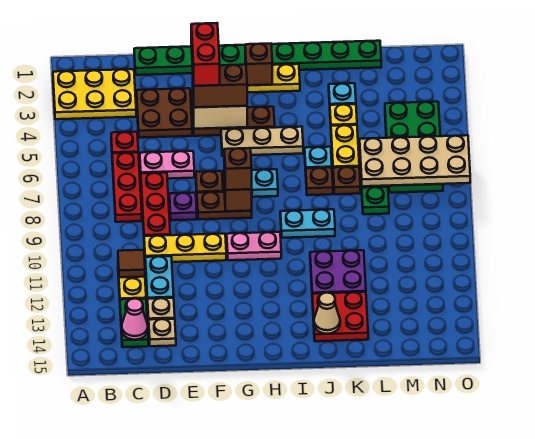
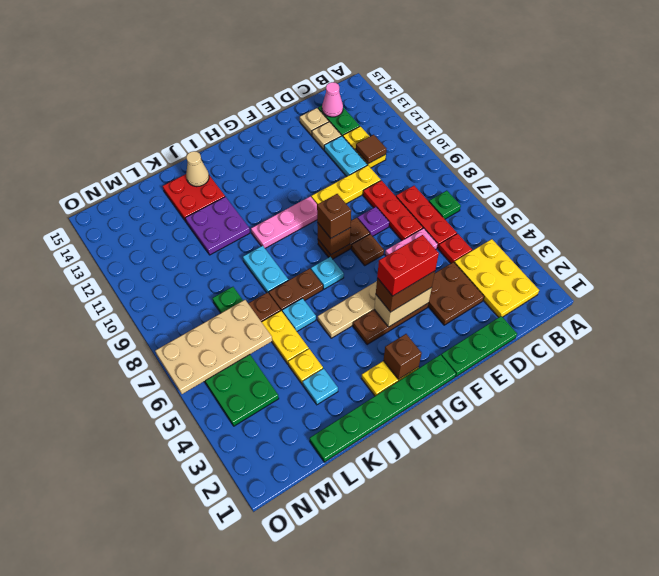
yellow plate A2:C3 level 1 -> yellow plate B2:C4 level 1
none -> green plate B7 level 1
red brick F3:F4 level 4 -> red brick F4:G4 level 4
pink plate G10:H10 level 1 -> pink plate G10:I10 level 1
cyan plate I9:J9 level 1 -> cyan plate J8:J9 level 1
brown plate J7 level 1 -> brown plate I7:J7 level 1

